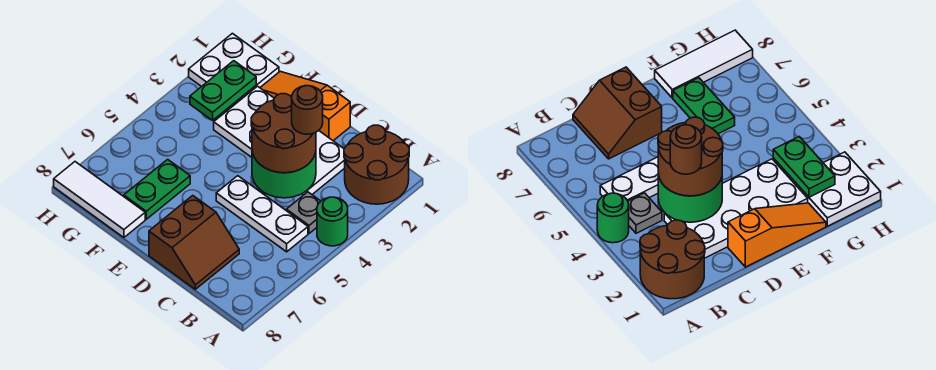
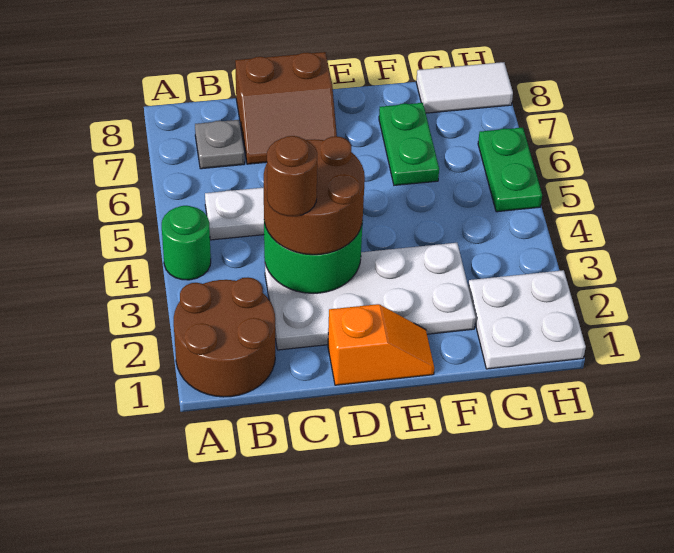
grey plate B4 level 1 -> grey plate B7 level 1
brown slope C7:D8 level 1 top D -> brown slope C7:D8 level 1 top 8
orange slope D1:F1 level 1 top D -> orange slope D1:E1 level 1 top D
white tile F8:H8 level 1 -> white tile G8:H8 level 1
green plate G2:G3 level 2 -> green plate H5:H6 level 1

